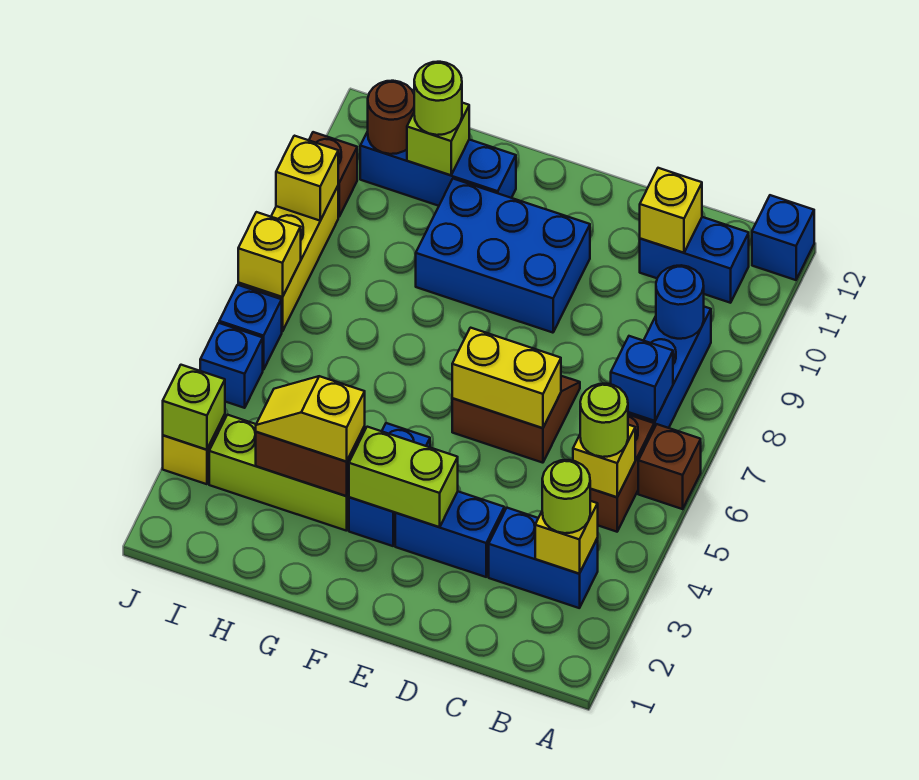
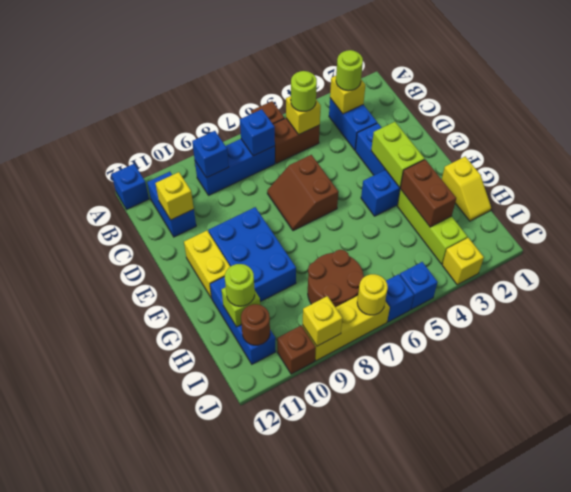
blue round brick B9 level 2 -> blue brick B9 level 2
yellow brick D6:E6 level 2 -> yellow brick E11:F11 level 1
yellow slope G3:H3 level 3 top G -> yellow slope G1:H1 level 1 top G
none -> brown round brick H7:I8 level 1
lime brick J3 level 2 -> none
yellow brick J7 level 2 -> yellow round brick J7 level 2

